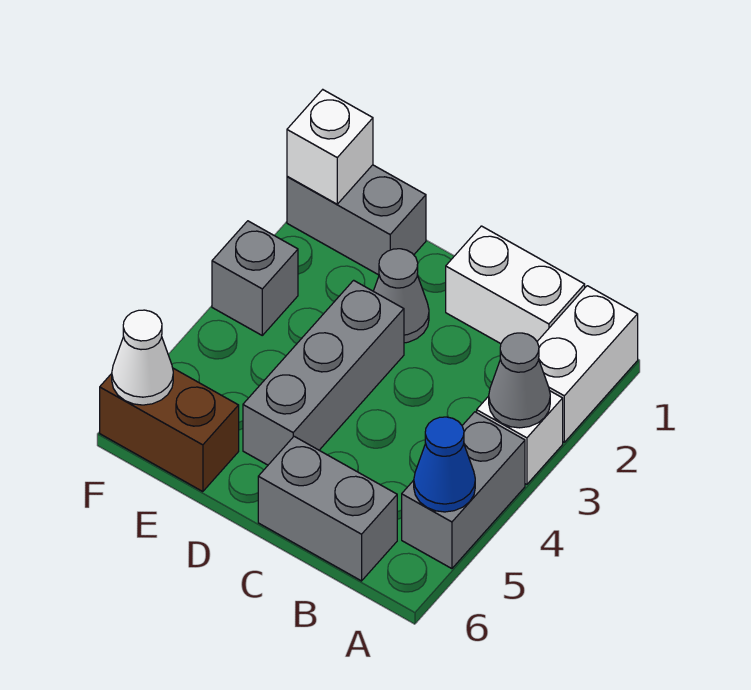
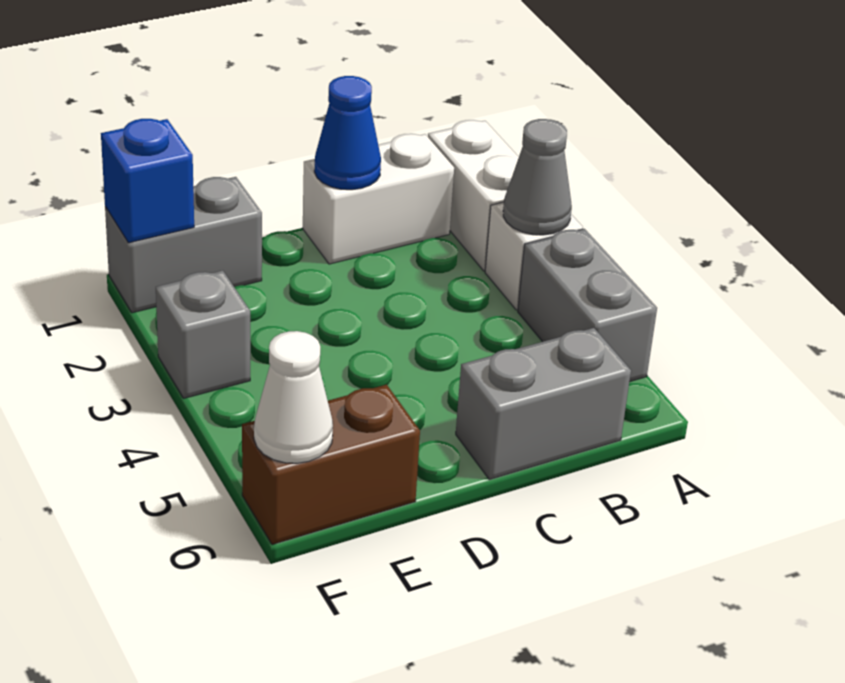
blue cone A5 level 2 -> blue cone C1 level 2
grey cone D2 level 1 -> none
grey brick D3:D5 level 1 -> none
white brick F1 level 2 -> blue brick F1 level 2

